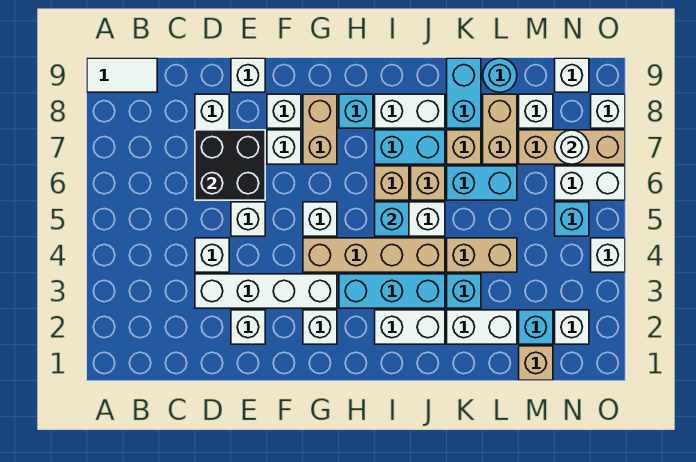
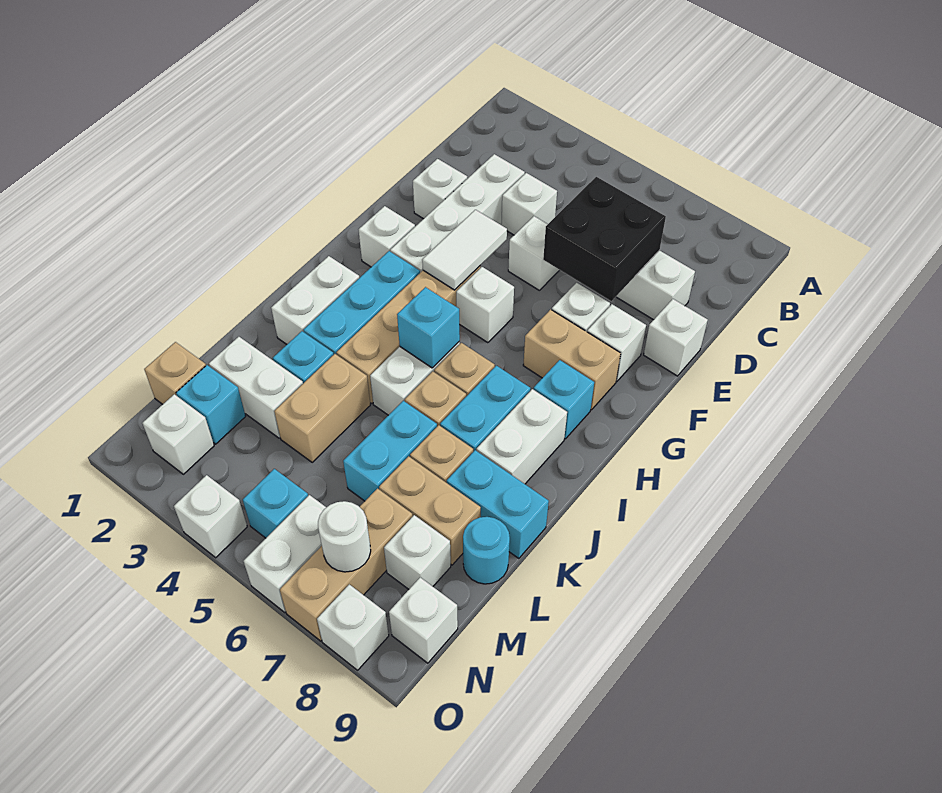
white tile A9:B9 level 1 -> white tile F4:G4 level 2
white brick K2:L2 level 1 -> white brick L2:L3 level 1

